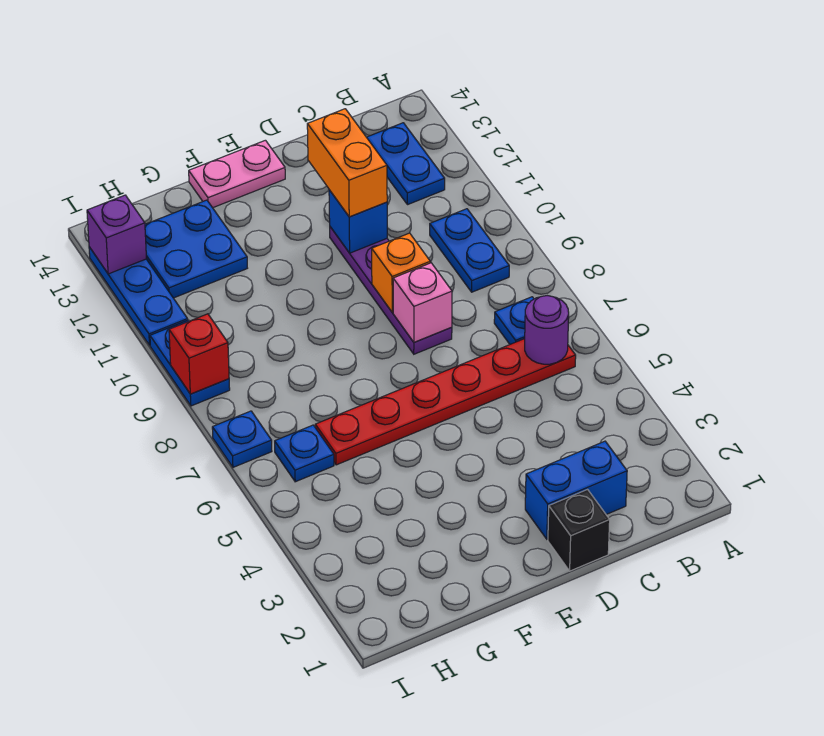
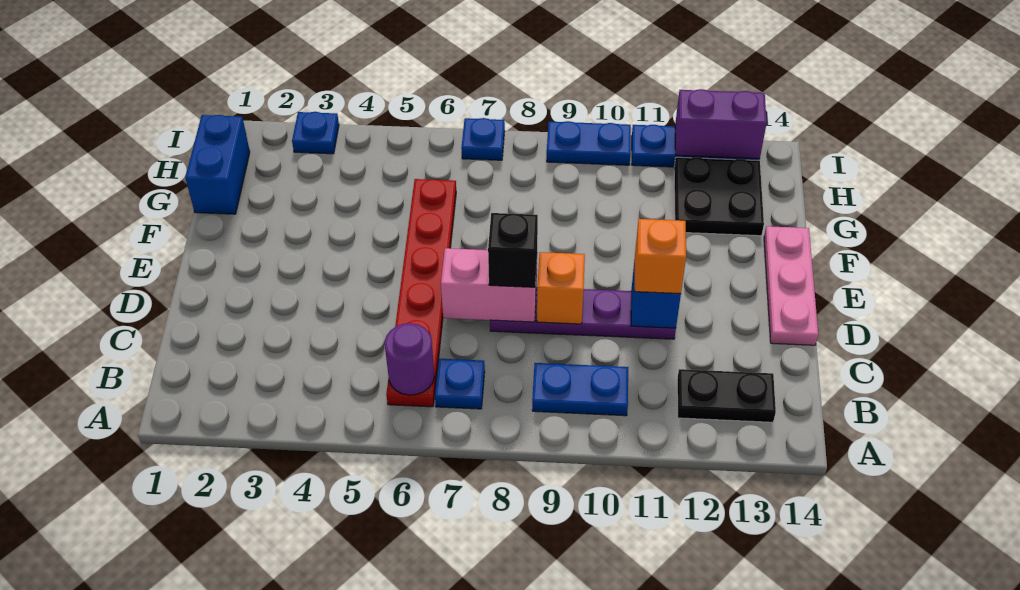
blue plate B12:B13 level 1 -> black plate B12:B13 level 1
blue brick C2:D2 level 1 -> blue brick G1:H1 level 1
black brick D1 level 1 -> black brick D8 level 3
pink brick D8 level 2 -> pink brick D7:D8 level 2
orange brick D11:D12 level 3 -> orange brick D11 level 3
pink plate E14:F14 level 1 -> pink plate D14:F14 level 1
blue plate G12:H13 level 1 -> black plate G12:H13 level 1
blue plate H6 level 1 -> blue plate I3 level 1
red brick I9 level 2 -> none
purple brick I13 level 2 -> purple brick I12:I13 level 2

